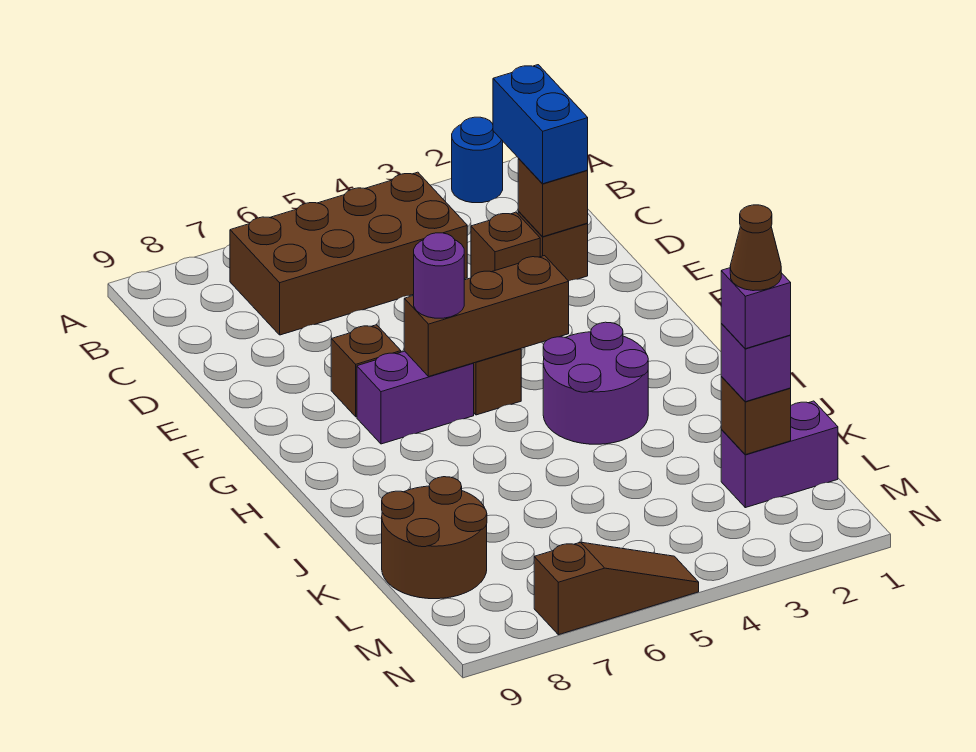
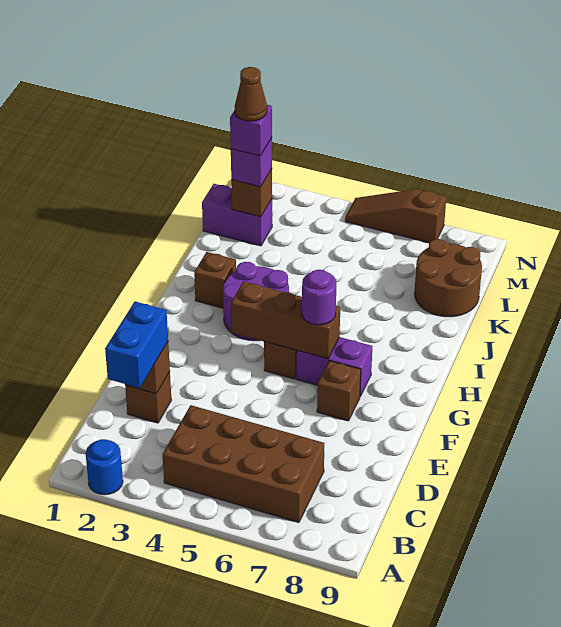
brown brick D3 level 1 -> brown brick I2 level 1

